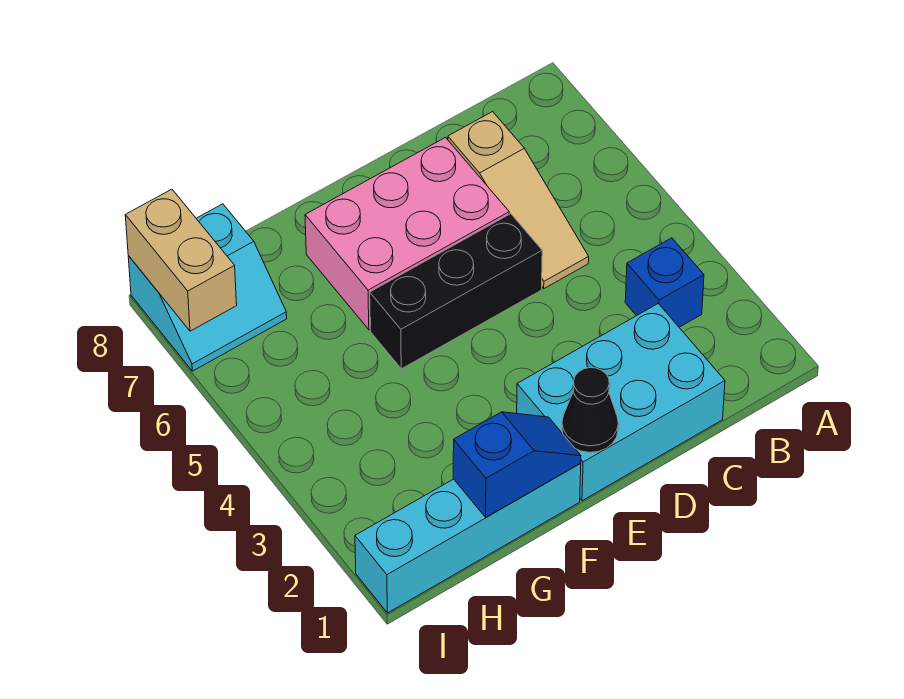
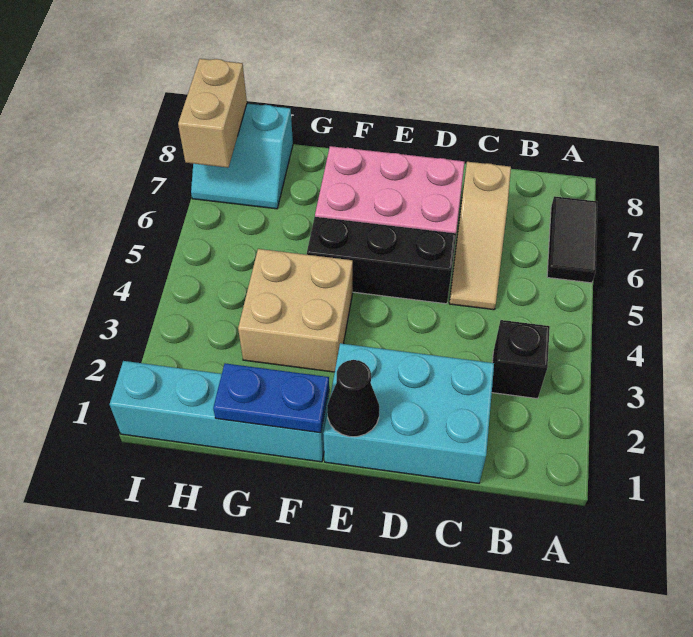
none -> black tile A6:A7 level 1
blue brick B3 level 1 -> black brick B3 level 1
blue slope F1:G1 level 2 top G -> blue plate F1:G1 level 2
none -> tan brick F3:G4 level 1

